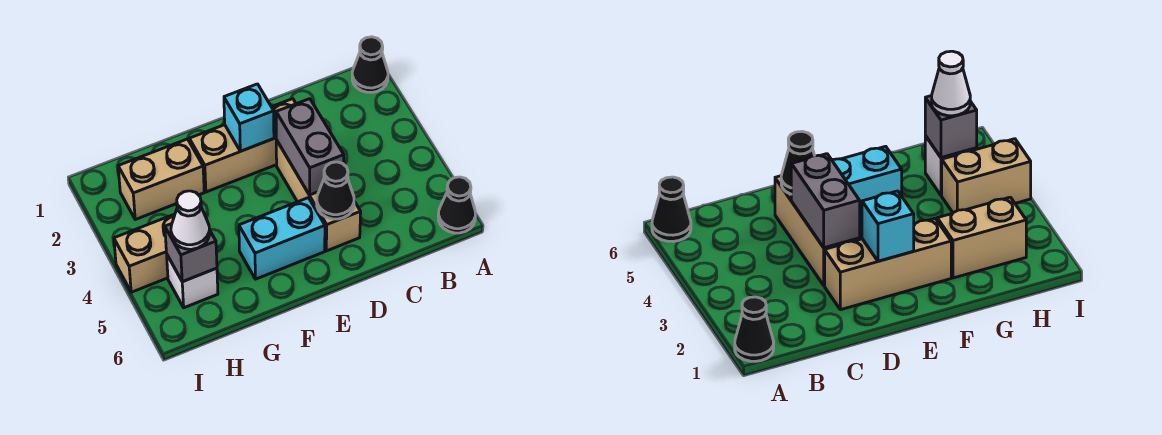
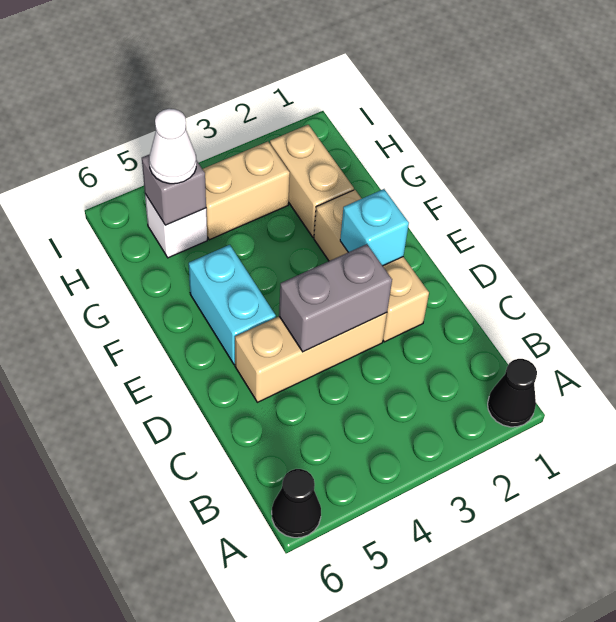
black cone D5 level 2 -> none
tan brick H4:I4 level 1 -> tan brick H3:H4 level 1

